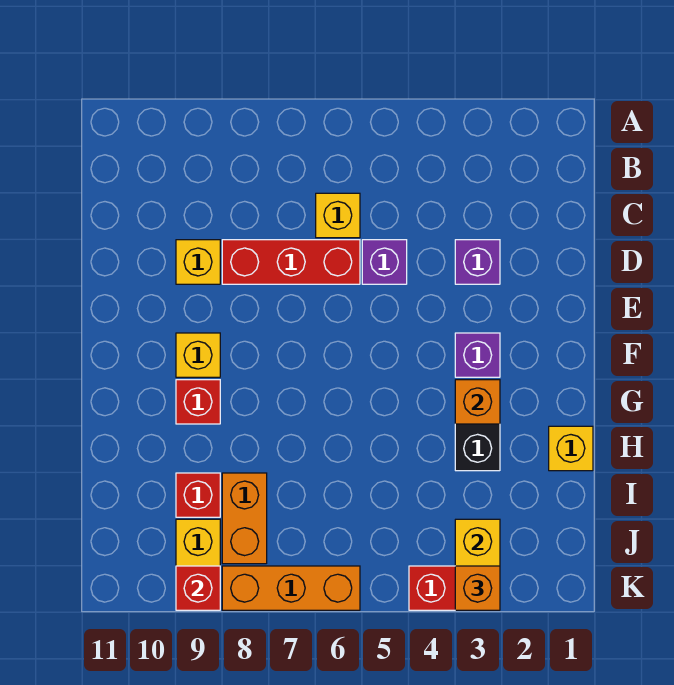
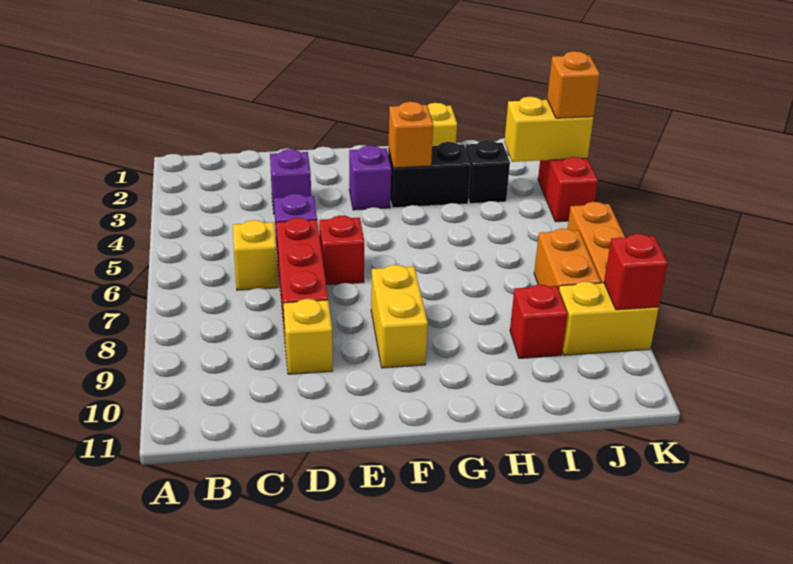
yellow brick F9 level 1 -> yellow brick F8:F9 level 1
red brick G9 level 1 -> red brick E6 level 1
none -> black brick I3 level 1
orange brick I8:J8 level 1 -> orange brick J7:J8 level 1

